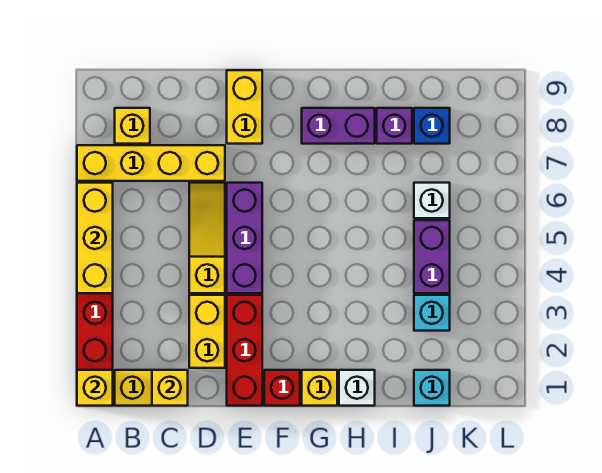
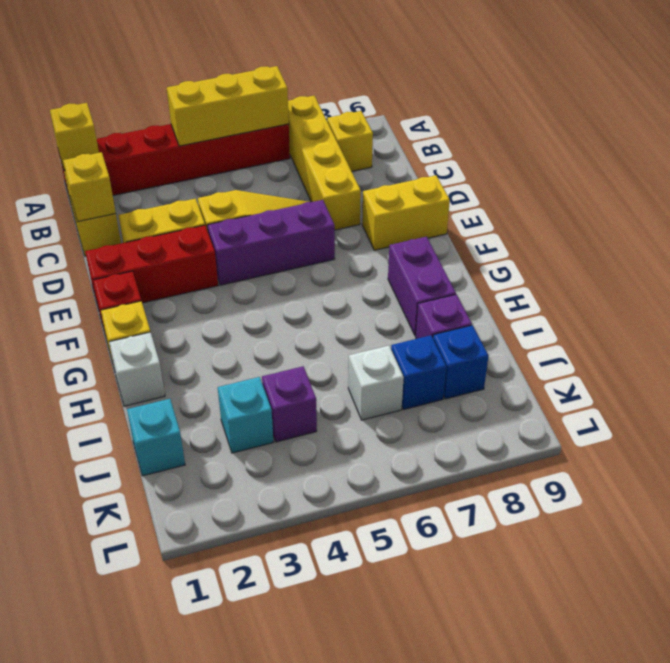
purple brick J4:J5 level 1 -> purple brick J4 level 1
none -> blue brick J7 level 1

